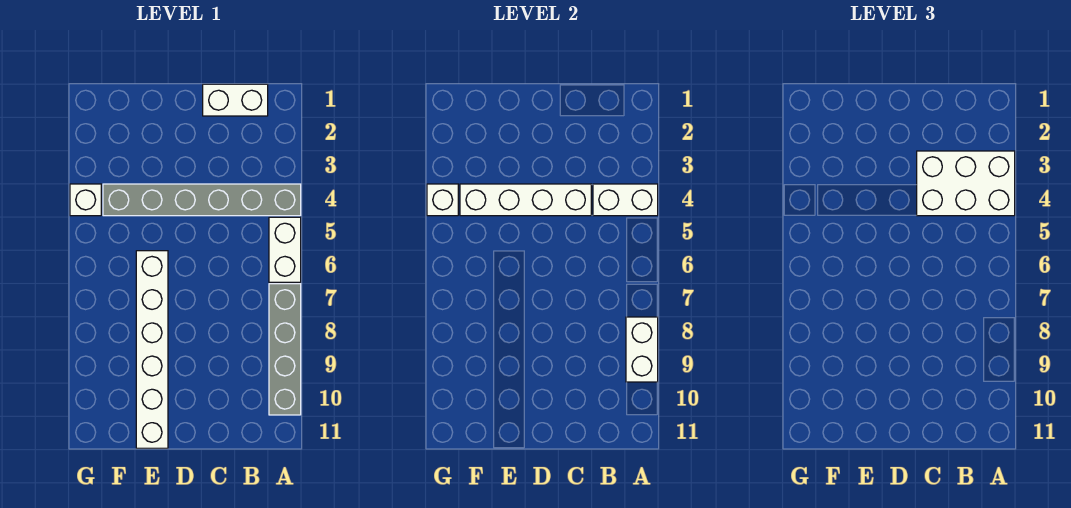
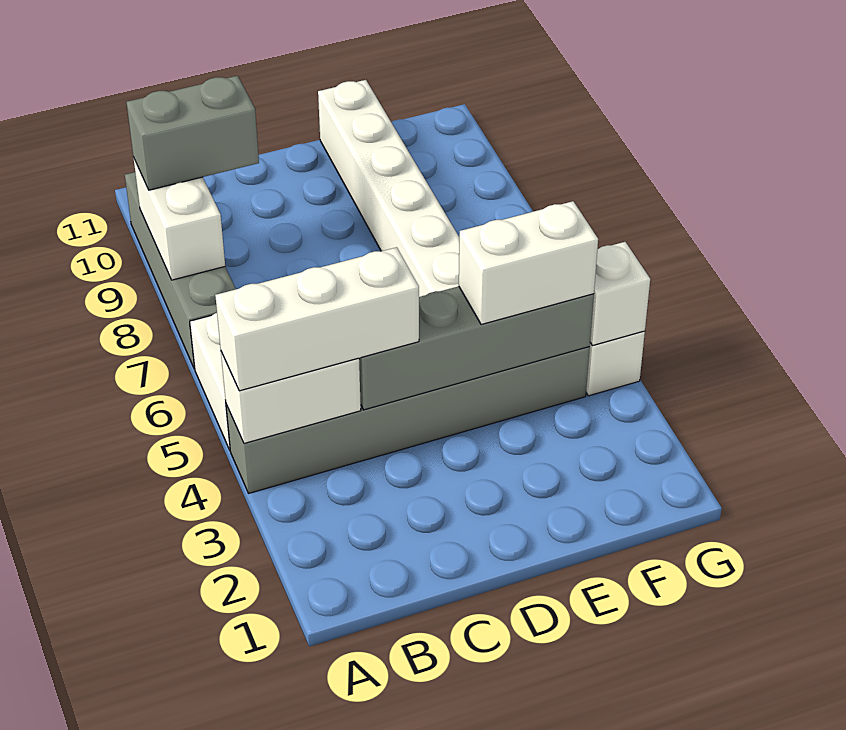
white brick A3:C4 level 3 -> white brick A4:C4 level 3
none -> grey brick A9:B9 level 3
white brick B1:C1 level 1 -> white brick E4:F4 level 3
white brick C4:F4 level 2 -> grey brick C4:F4 level 2

